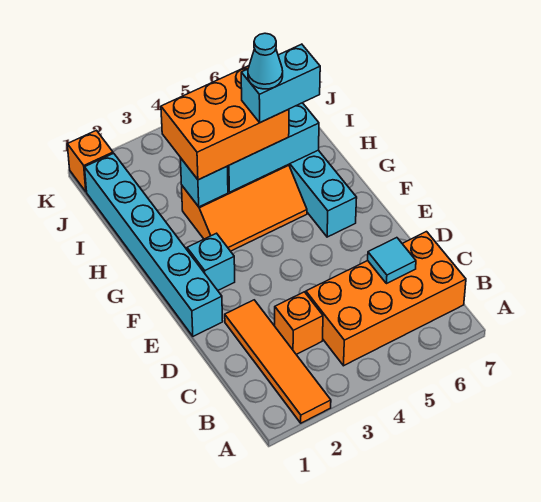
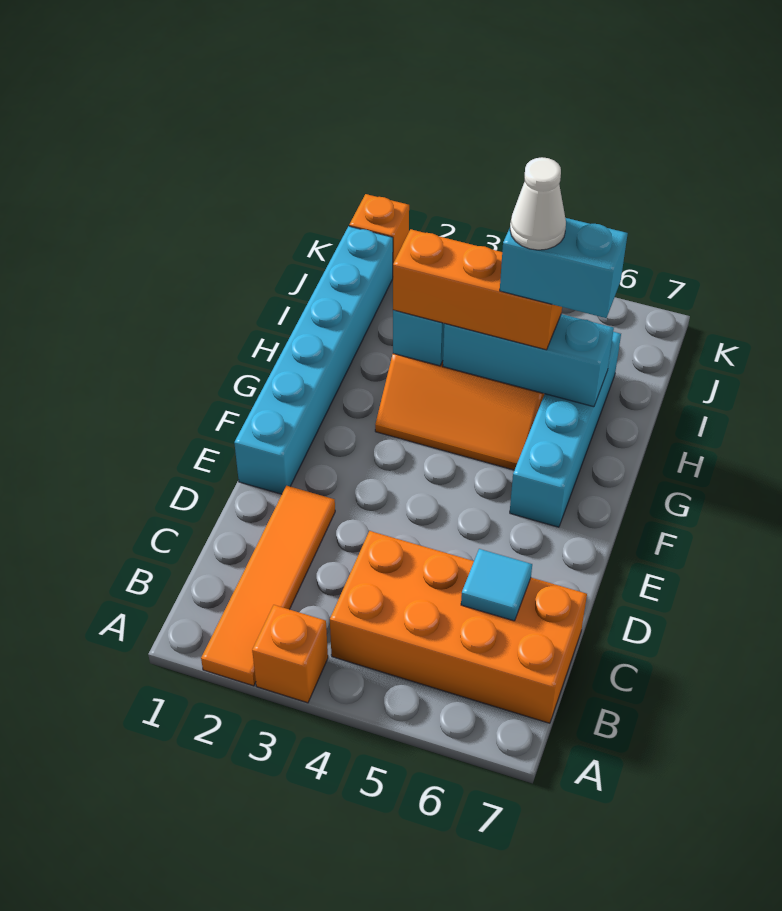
orange brick C3 level 1 -> orange brick A3 level 1
cyan brick F2 level 1 -> none
orange brick H3:I5 level 3 -> orange brick H3:H5 level 3
cyan cone H5 level 5 -> white cone H5 level 5

